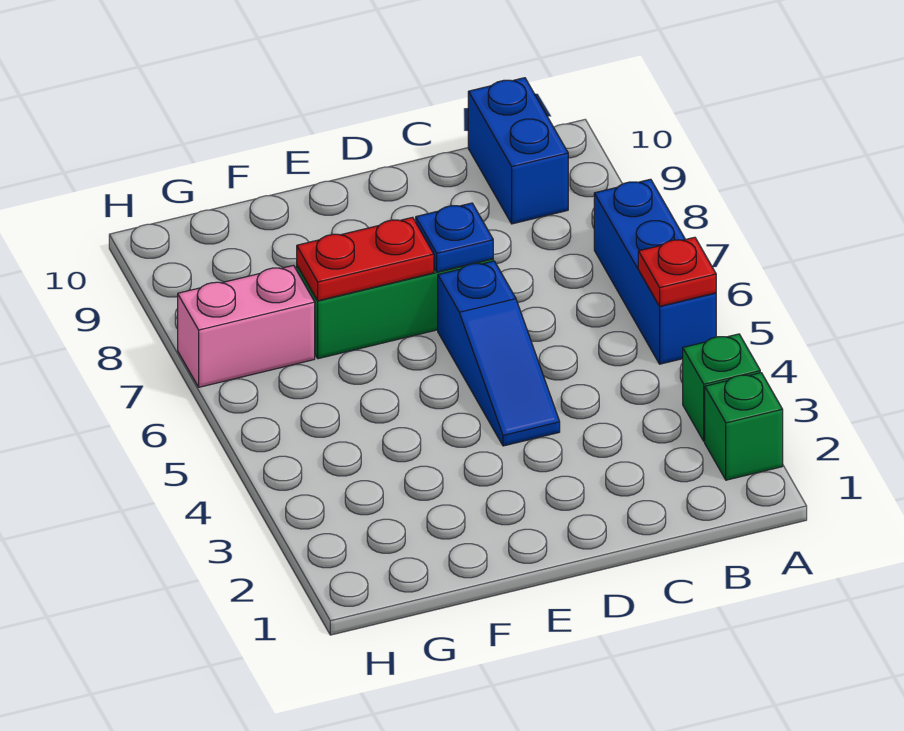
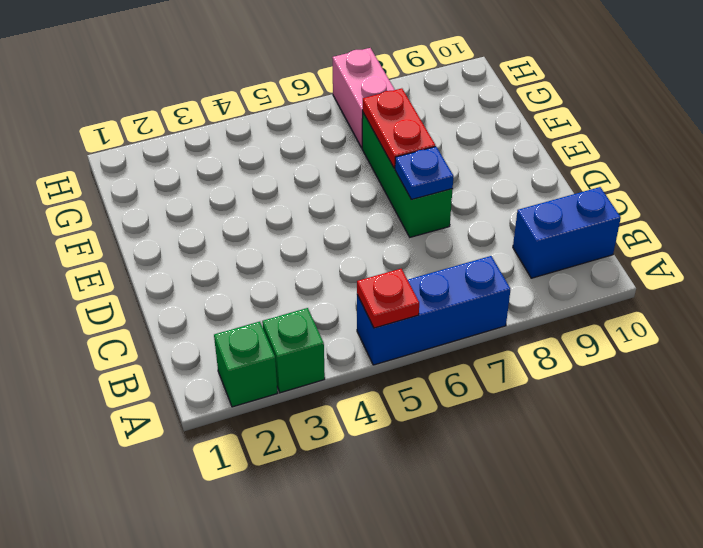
blue slope D4:D6 level 1 top 6 -> none

